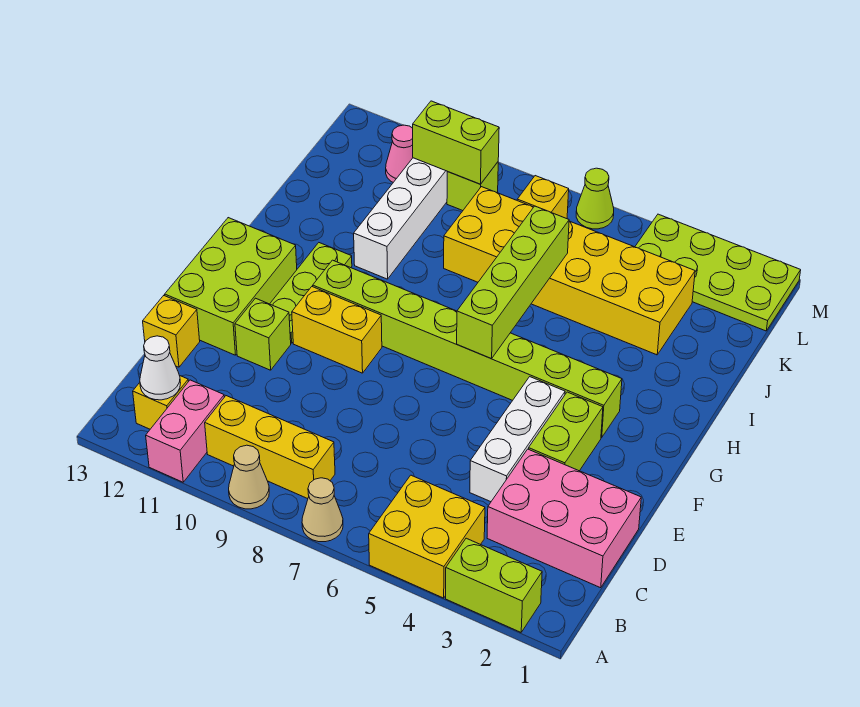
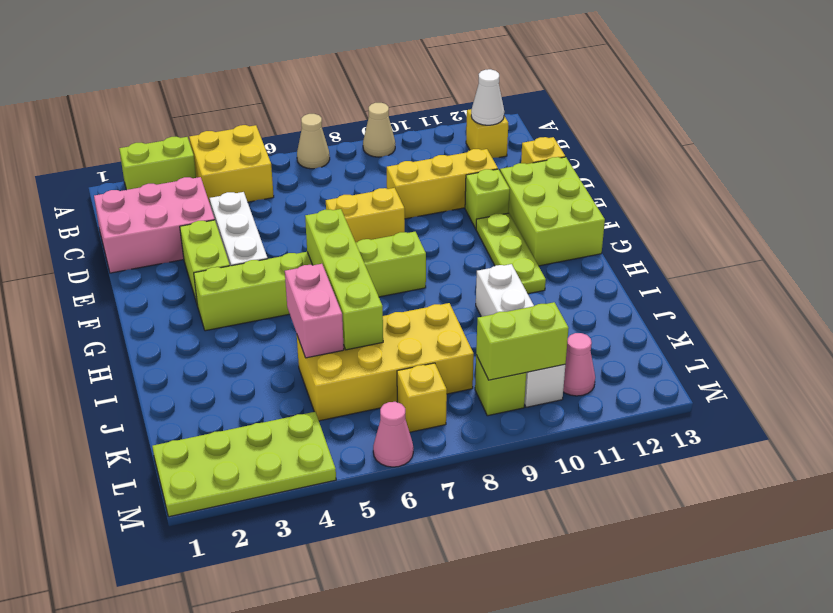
pink brick A11:B11 level 1 -> pink brick I5:J5 level 2
yellow brick B8:B10 level 1 -> yellow brick D9:D11 level 1
yellow brick F9:F10 level 1 -> yellow brick E7:E8 level 1
lime brick G3:G10 level 1 -> lime brick G3:G8 level 1
yellow brick J3:K8 level 1 -> yellow brick J5:K8 level 1
lime cone M6 level 1 -> pink cone M6 level 1

